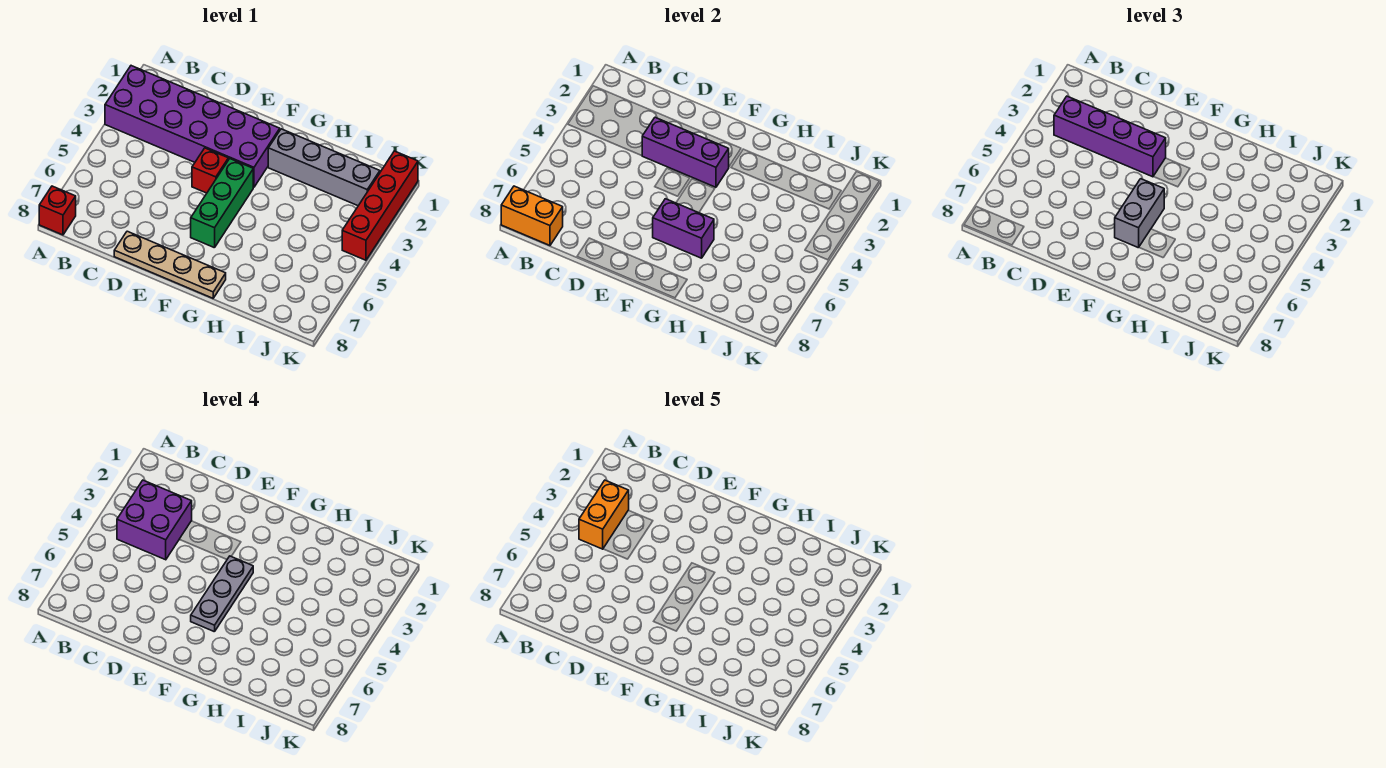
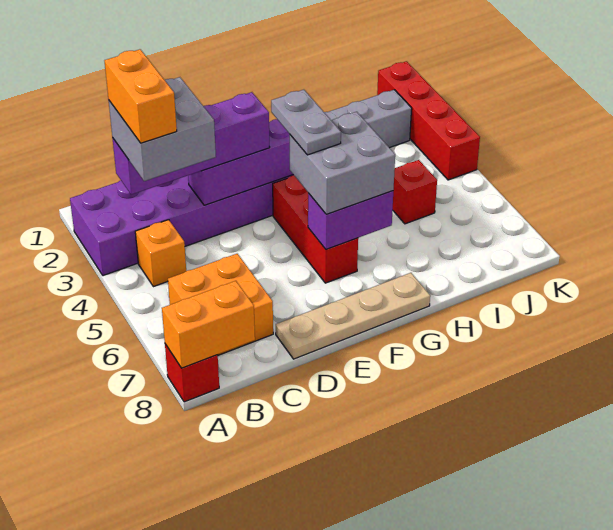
purple brick B3:C4 level 4 -> grey brick B3:C4 level 4
none -> orange brick B4 level 1
none -> orange brick B6:C7 level 1
red brick E4 level 1 -> red brick I5 level 1
green brick F4:F6 level 1 -> red brick F4:F6 level 1
grey plate F4:F6 level 4 -> grey plate F4:F5 level 4
grey brick F5:F6 level 3 -> grey brick F5:G6 level 3

